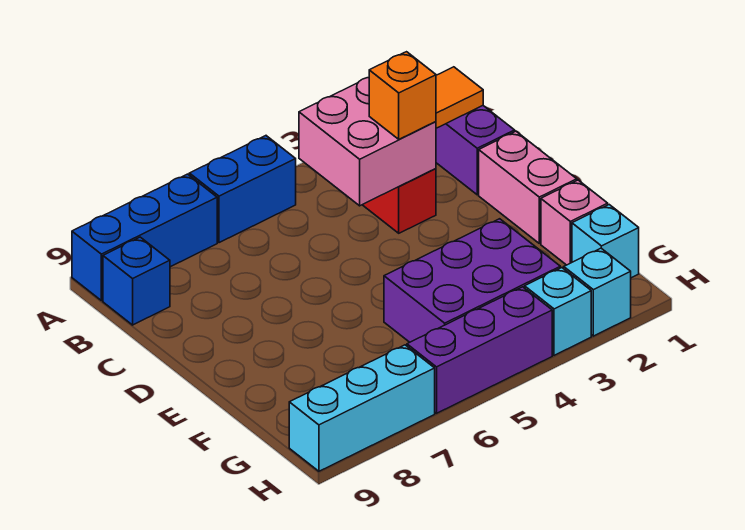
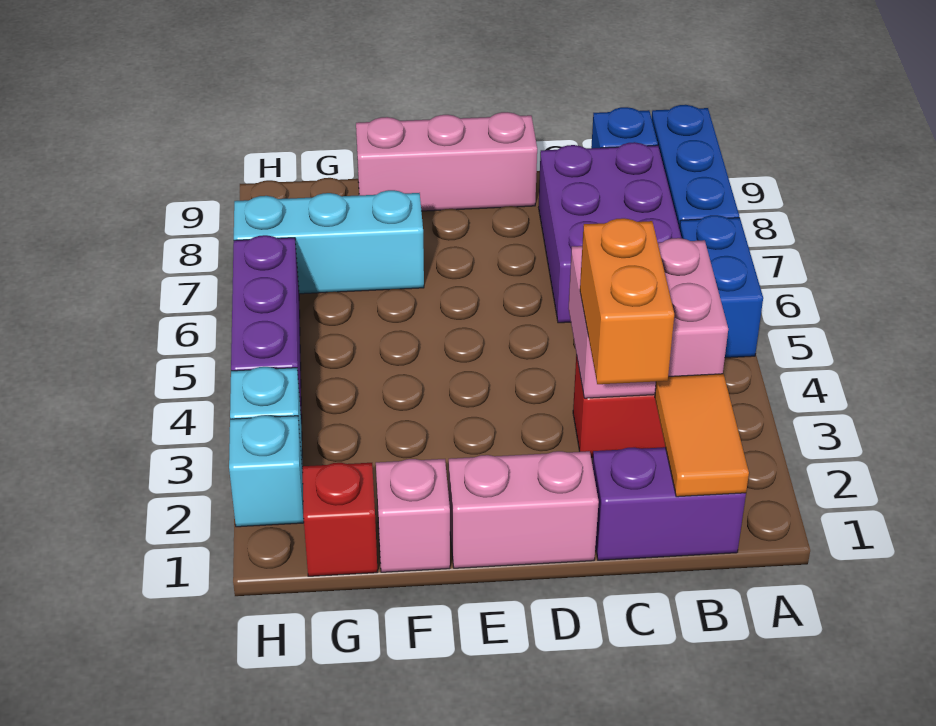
orange brick C3 level 3 -> orange brick C2:C3 level 3
none -> pink brick D9:F9 level 1
purple brick F3:G5 level 1 -> purple brick B6:C8 level 1
cyan brick G1 level 1 -> red brick G1 level 1
cyan brick H7:H9 level 1 -> cyan brick F7:H7 level 1

